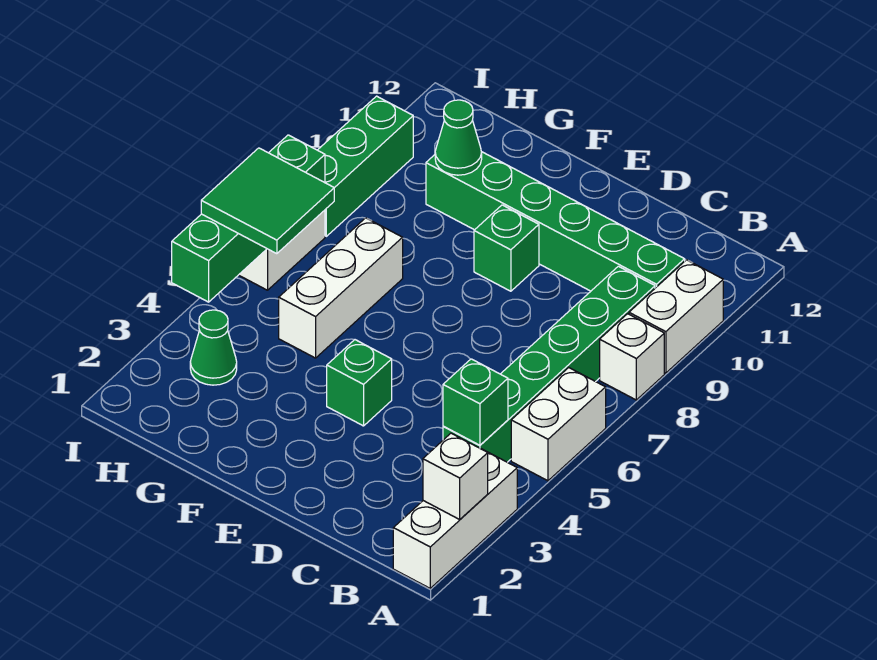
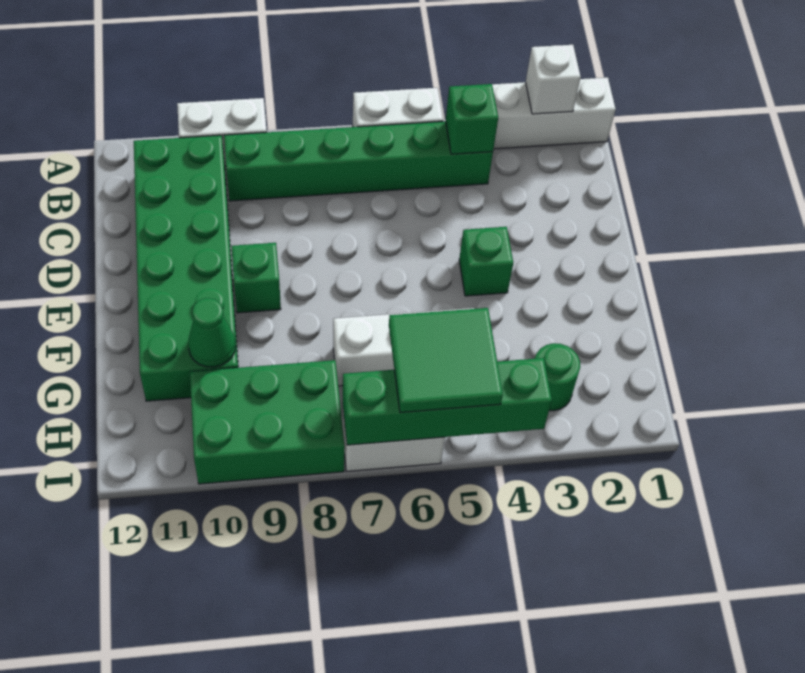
white brick A8 level 1 -> none
green brick B10:G10 level 1 -> green brick B10:G11 level 1
green cone H3 level 1 -> green round brick H3 level 1
green brick I8:I10 level 1 -> green brick H8:I10 level 1

